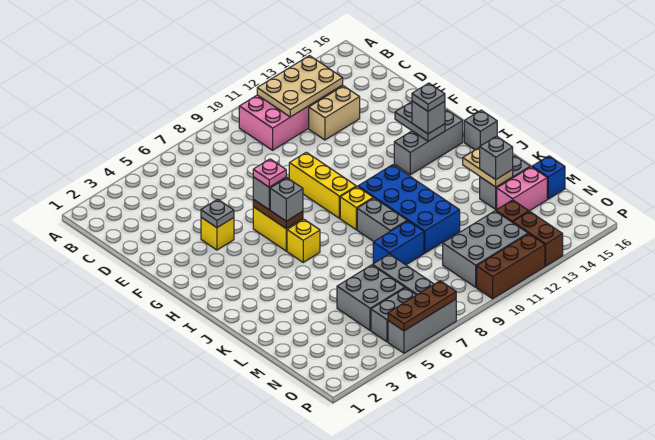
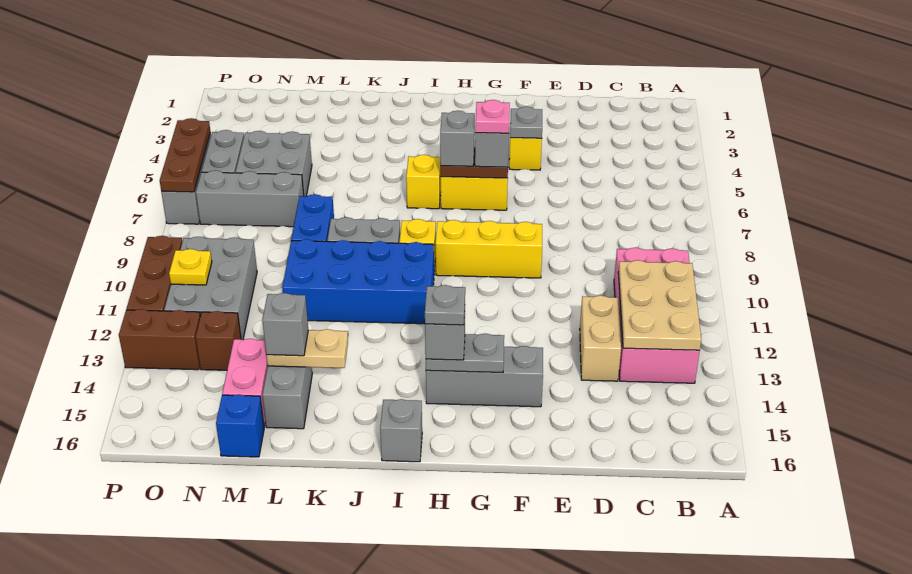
grey brick H13:H15 level 1 -> grey brick F14:H14 level 1
none -> yellow plate O11 level 2

